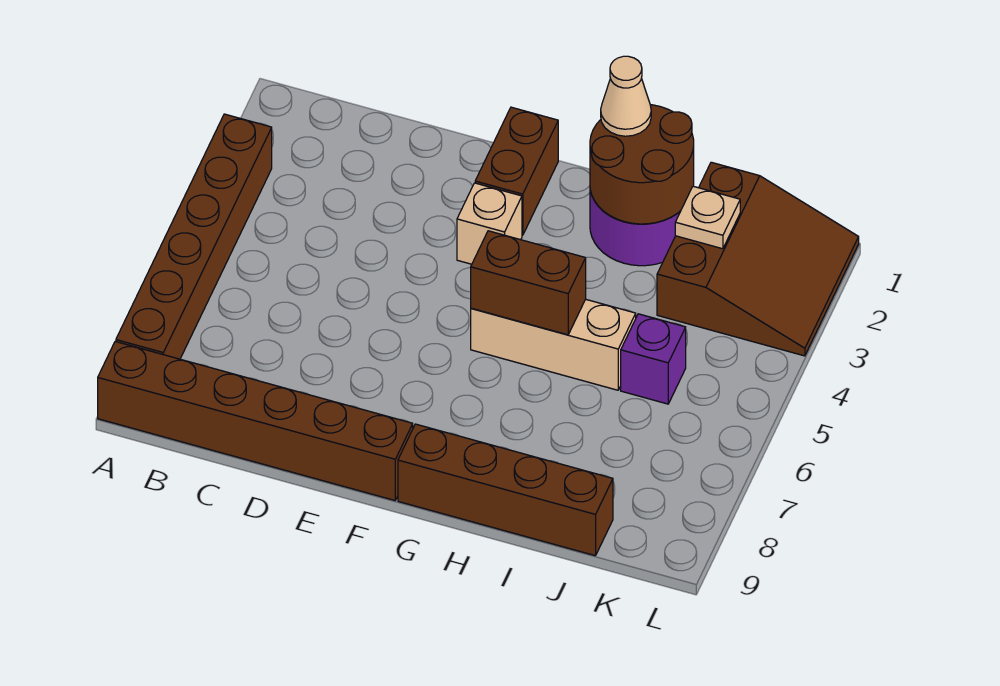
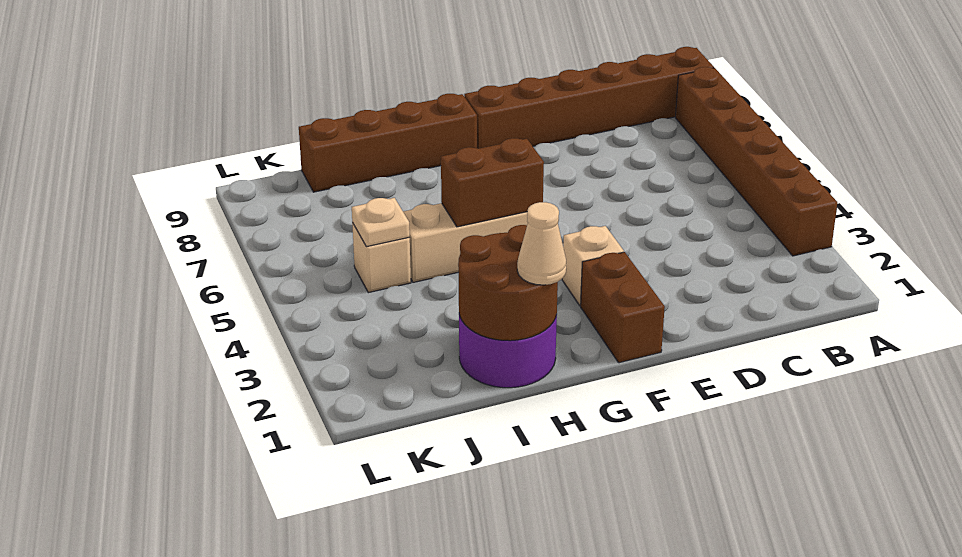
brown slope J1:L3 level 1 top J -> none
tan plate J2 level 2 -> tan plate J5 level 2
purple brick J5 level 1 -> tan brick J5 level 1

